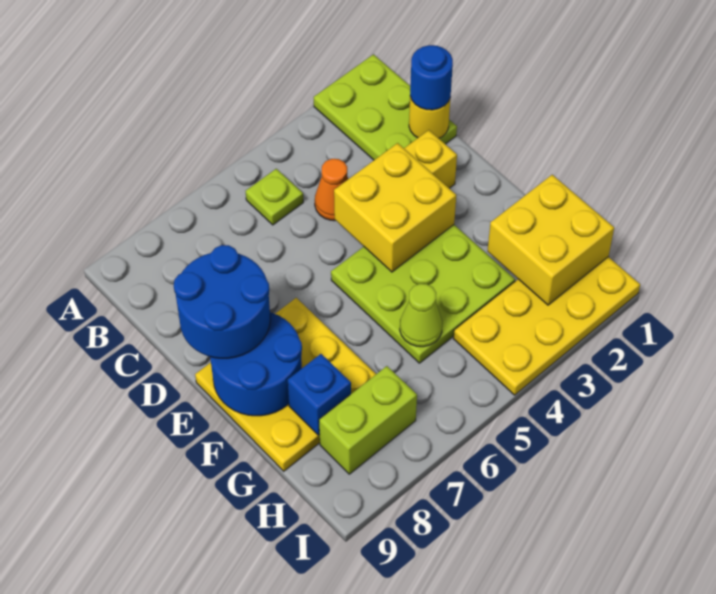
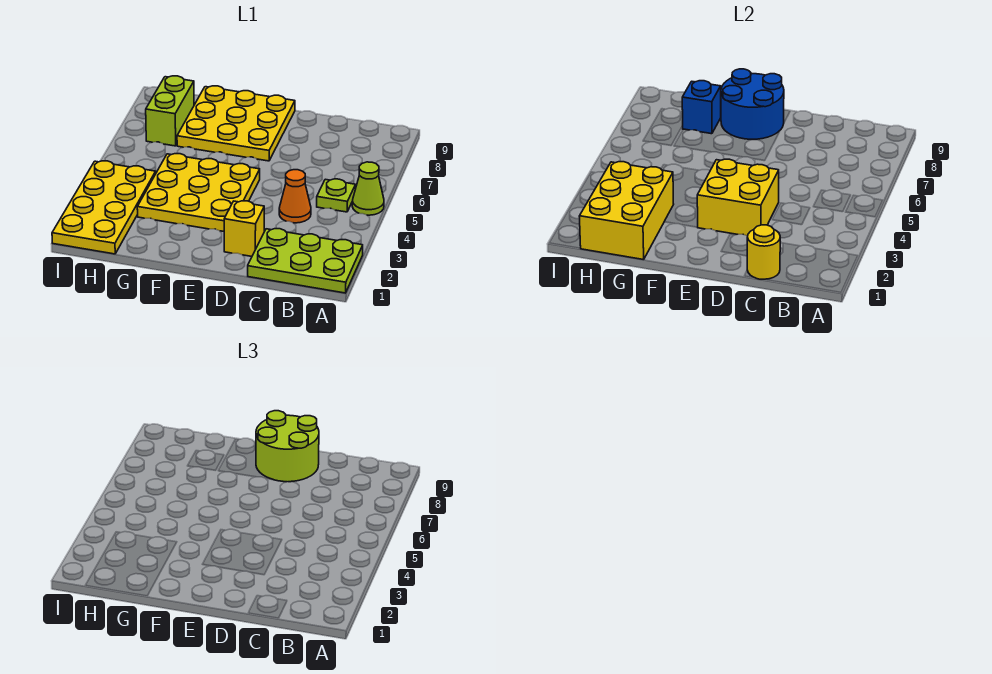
blue round brick C1 level 3 -> none
blue round brick D8:E9 level 3 -> lime round brick D8:E9 level 3
lime plate E3:G5 level 1 -> yellow plate E3:G5 level 1
yellow brick G1:H2 level 2 -> yellow brick G1:H3 level 2
lime cone G5 level 2 -> lime cone A5 level 1

